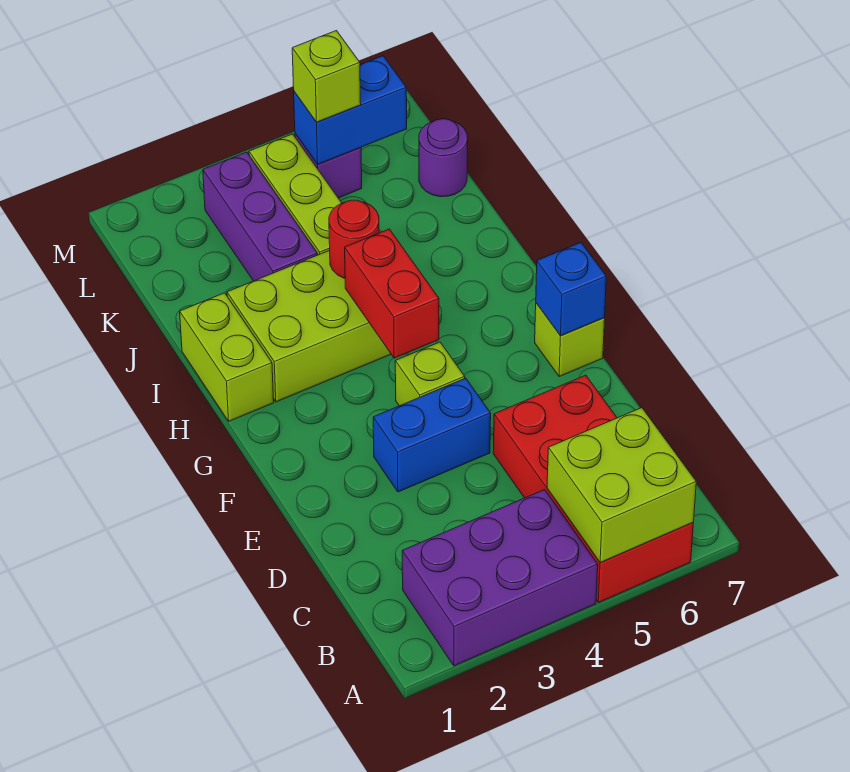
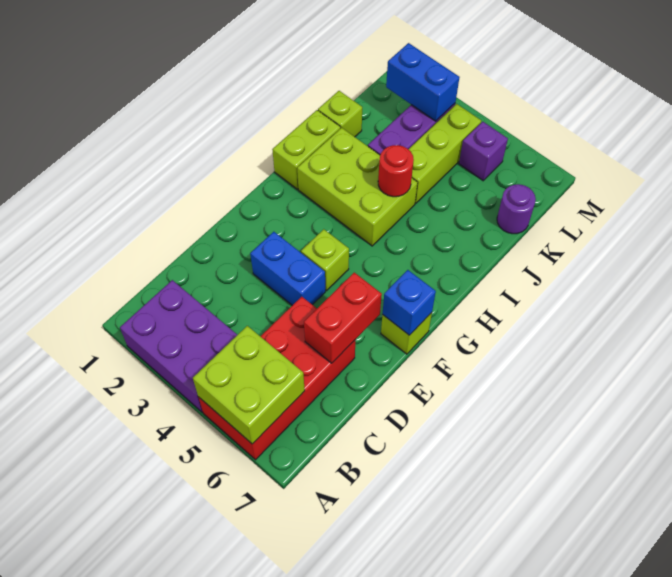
red brick G4:H4 level 2 -> red brick D6:E6 level 2
blue brick L5:L6 level 2 -> blue brick L2:L3 level 2
lime brick L5 level 3 -> lime brick J1 level 1

